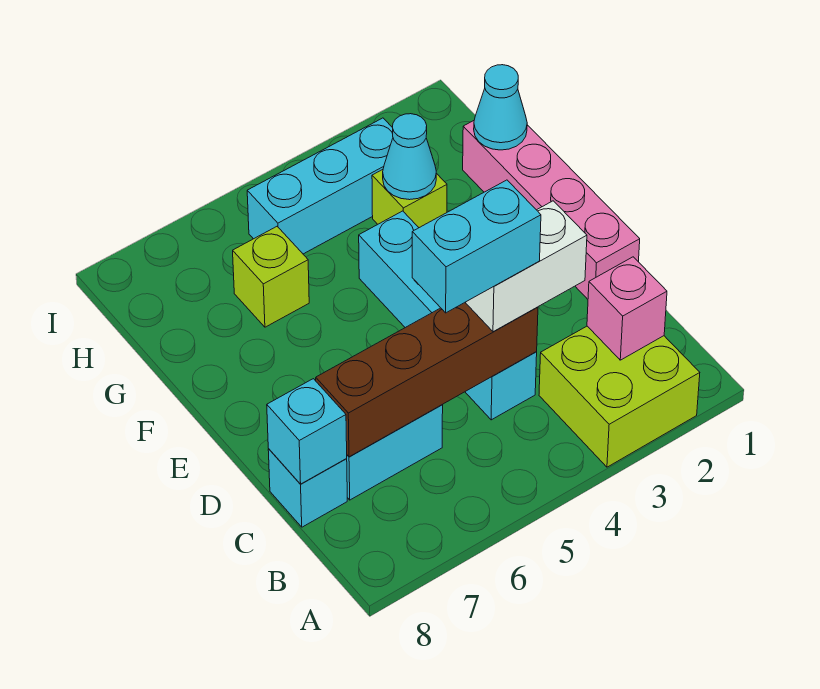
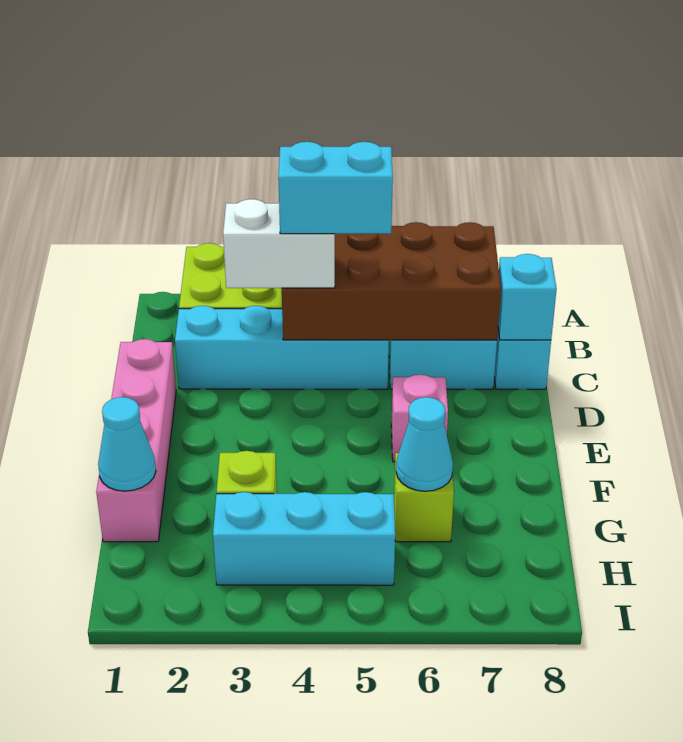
pink brick B2 level 2 -> pink brick E6 level 1
cyan brick C4:F4 level 1 -> cyan brick C2:C5 level 1
brown brick C4:C7 level 2 -> brown brick B4:C7 level 2
cyan cone G3 level 2 -> cyan cone G6 level 2

